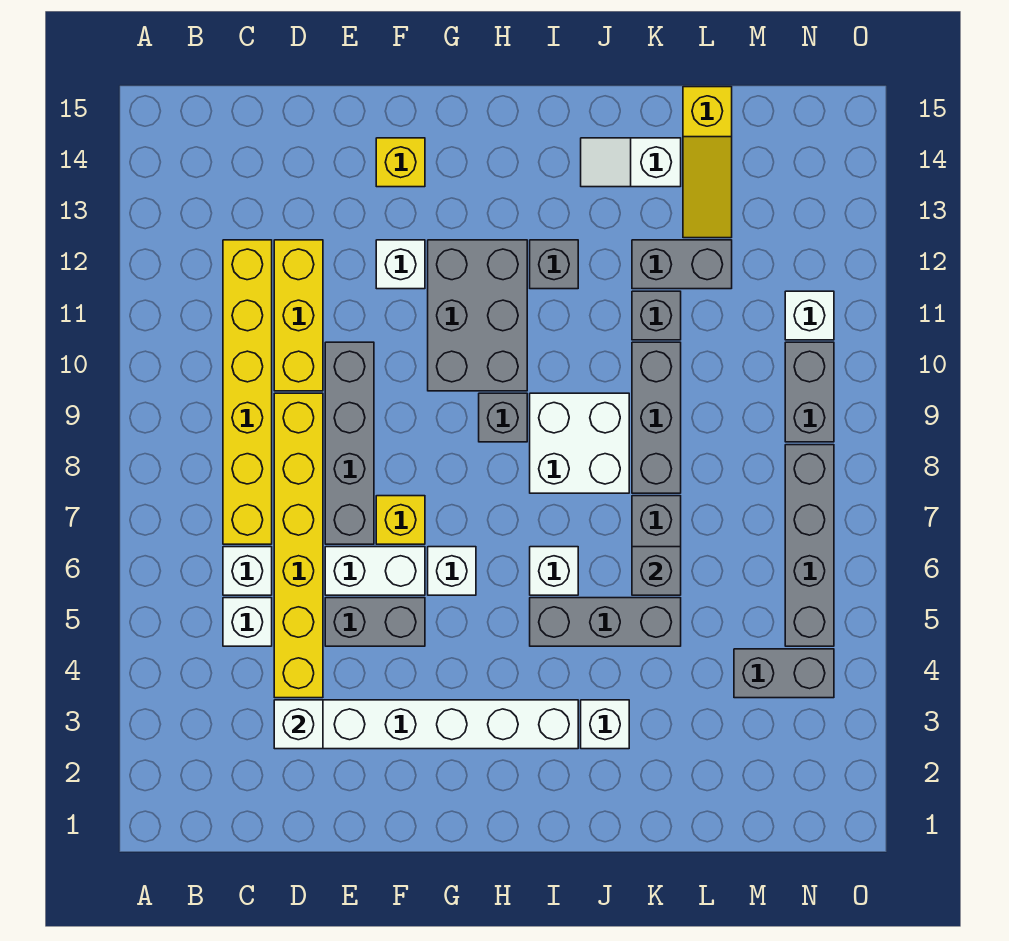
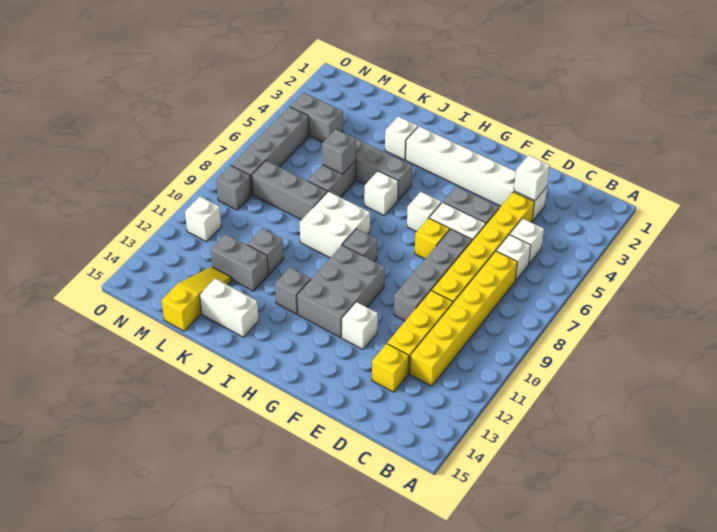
yellow brick F14 level 1 -> yellow brick D13 level 1
white slope J14:K14 level 1 top K -> white brick J14:K14 level 1
grey brick K8:K10 level 1 -> grey brick K8:M8 level 1
grey brick N9:N10 level 1 -> grey brick N9 level 1

